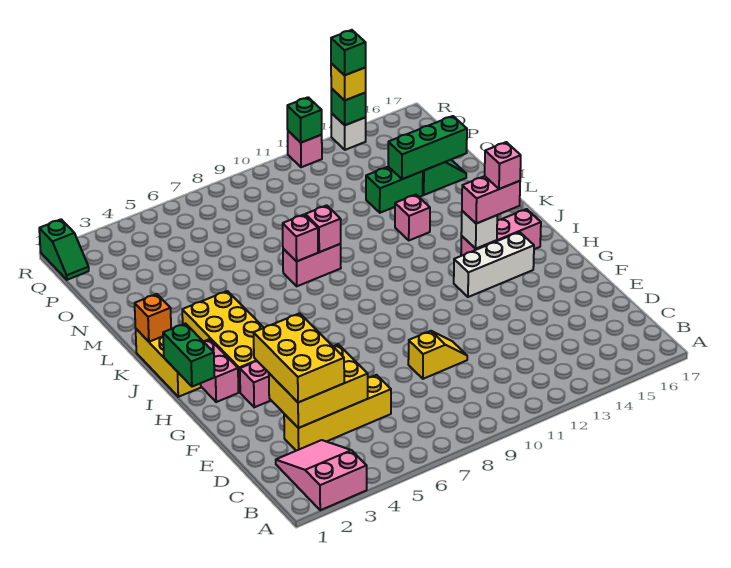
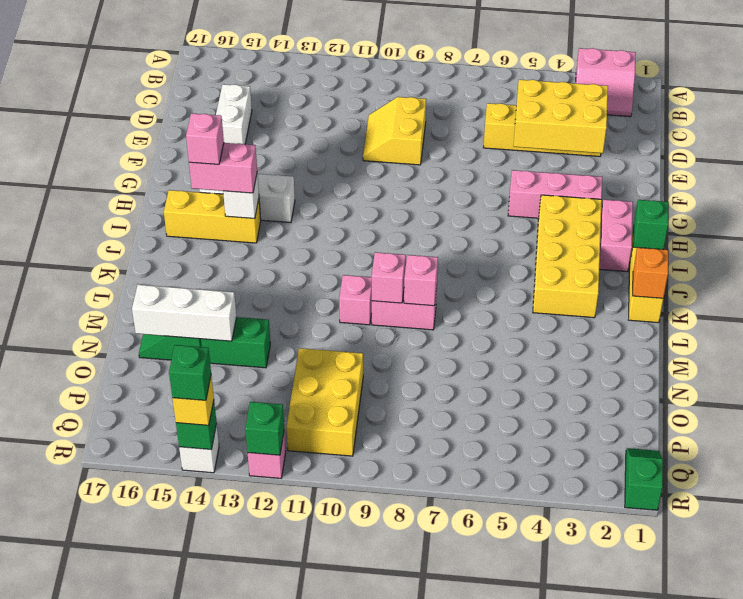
pink slope A2:C3 level 1 top A -> pink slope A2:B3 level 1 top A
yellow brick D3:F4 level 3 -> yellow brick O10:Q11 level 1
none -> white brick D15:E15 level 1
yellow slope E9:E10 level 1 top 9 -> yellow slope D9:E10 level 1 top 9
green brick H1:I1 level 2 -> green brick I1 level 2
pink brick I14:I16 level 1 -> yellow brick I14:I16 level 1
pink brick L13 level 1 -> pink brick L10 level 1
green brick N14:N16 level 2 -> white brick N14:N16 level 2

